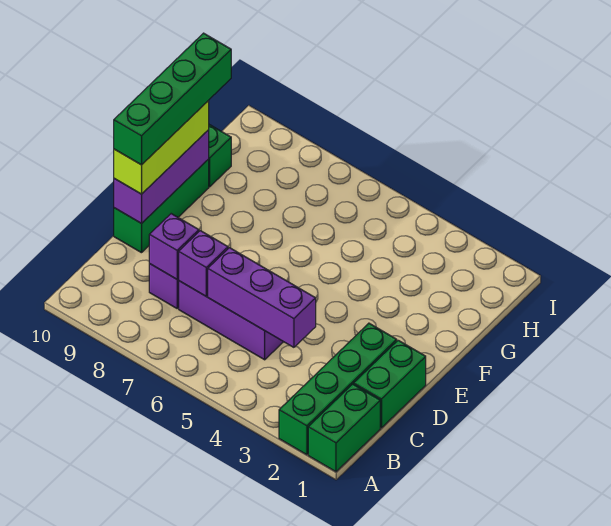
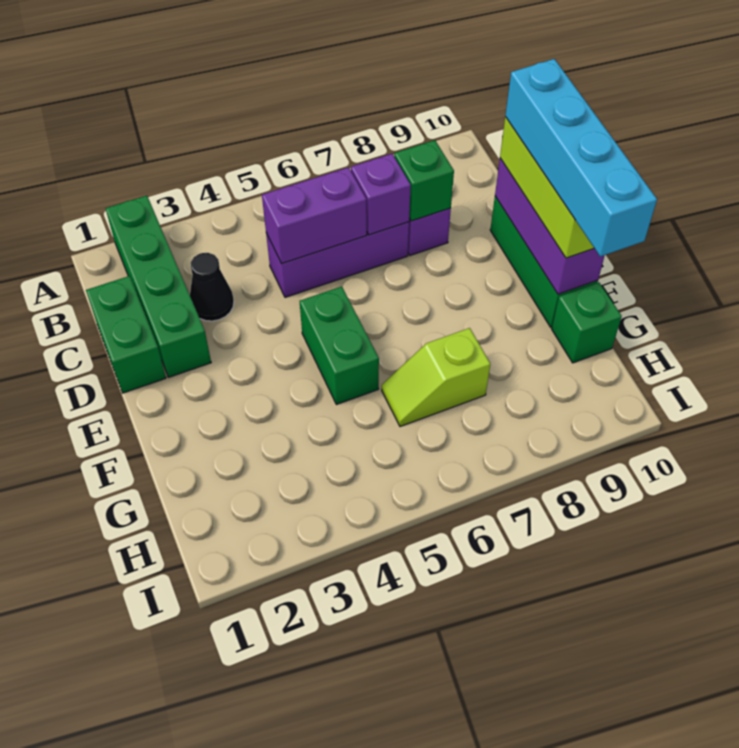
green brick A1:B1 level 1 -> green brick E5:F5 level 1
none -> black cone C3 level 1
purple brick C4:C6 level 2 -> purple brick C5:C6 level 2
purple brick C8 level 2 -> green brick C8 level 2
green brick D10:G10 level 4 -> cyan brick D10:G10 level 4
none -> lime slope G6:G7 level 1 top 7

